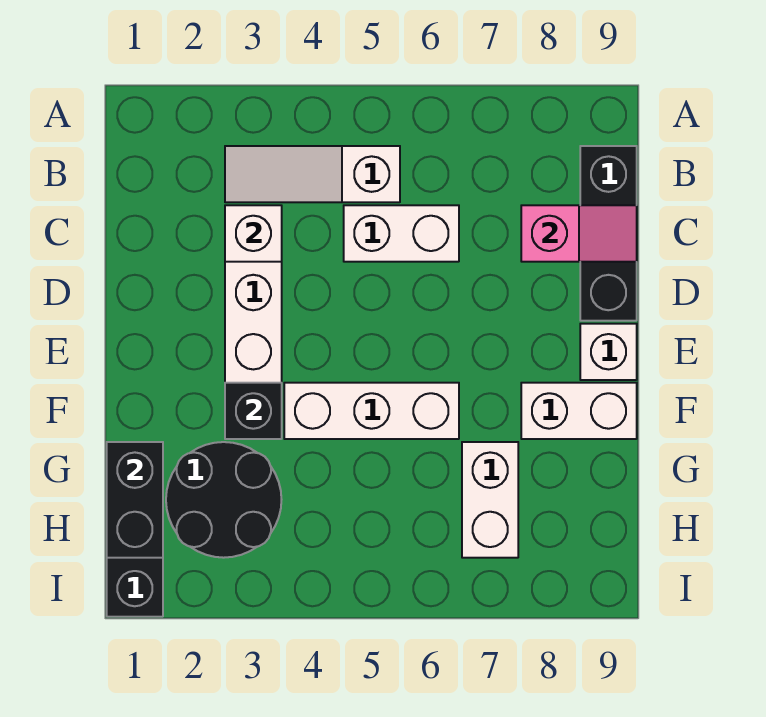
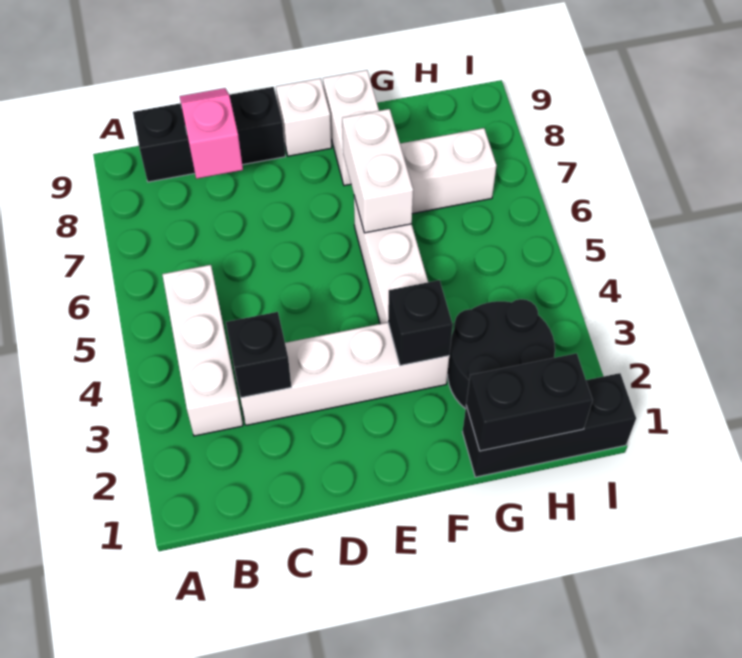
white slope B3:B5 level 1 top 5 -> white brick B3:B5 level 1
white brick C3 level 2 -> black brick C3 level 2
white brick C5:C6 level 1 -> white brick F6:F7 level 2

